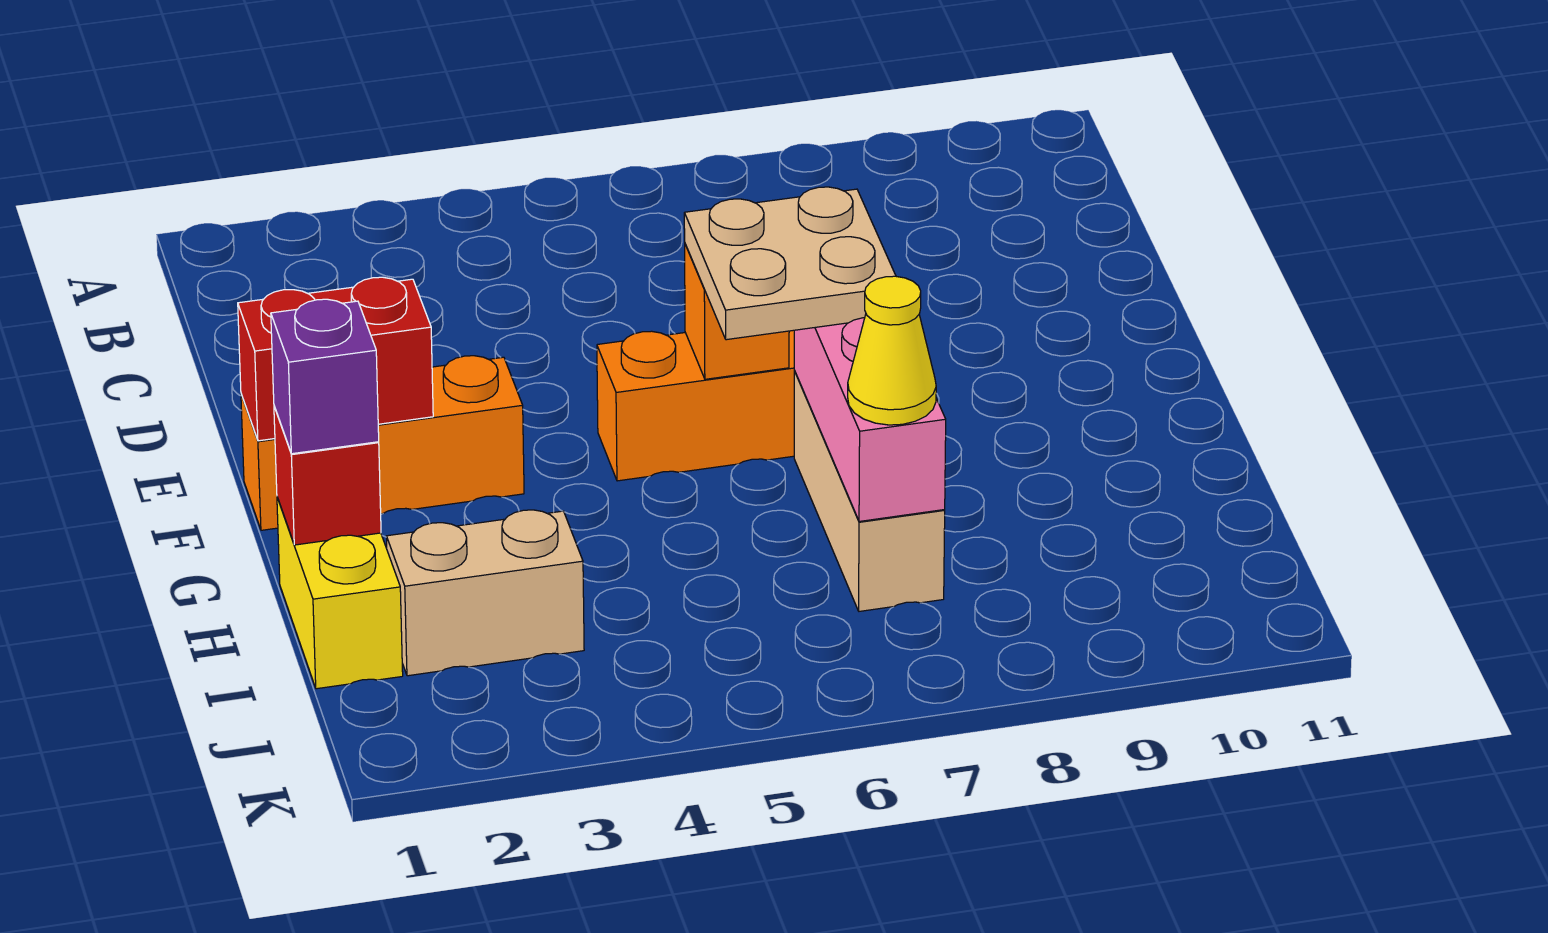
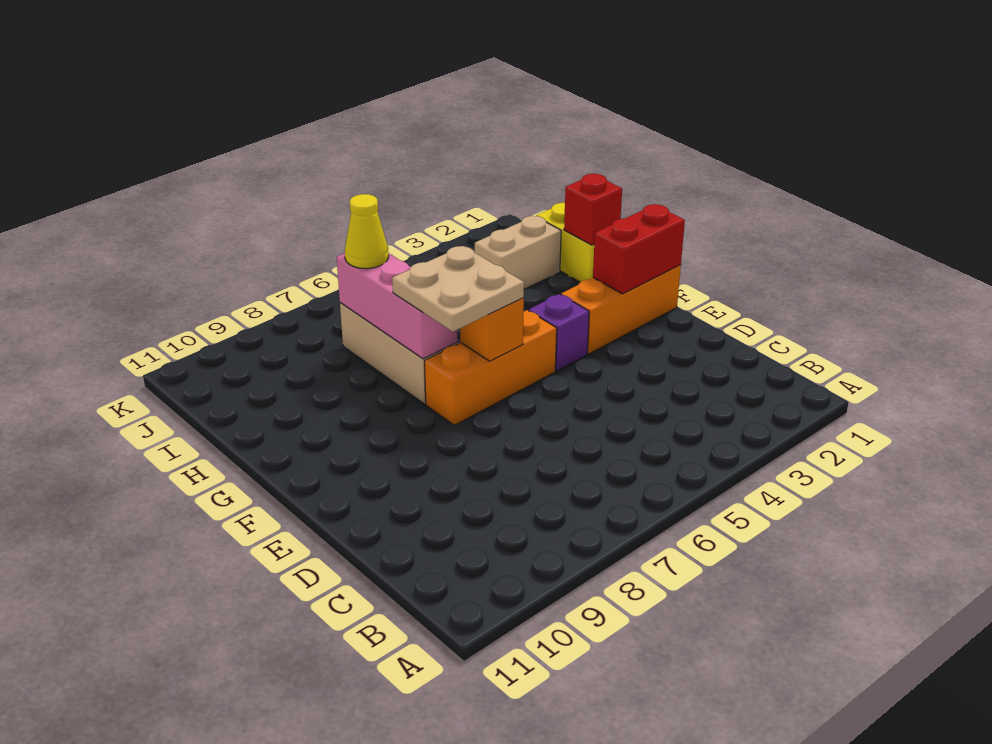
purple brick H1 level 3 -> purple brick F4 level 1

